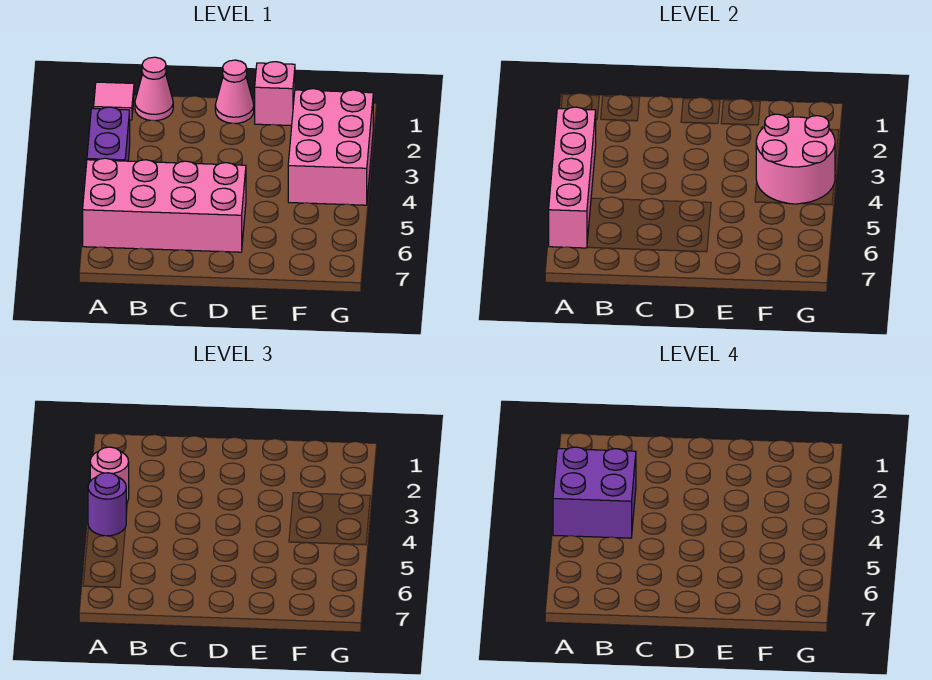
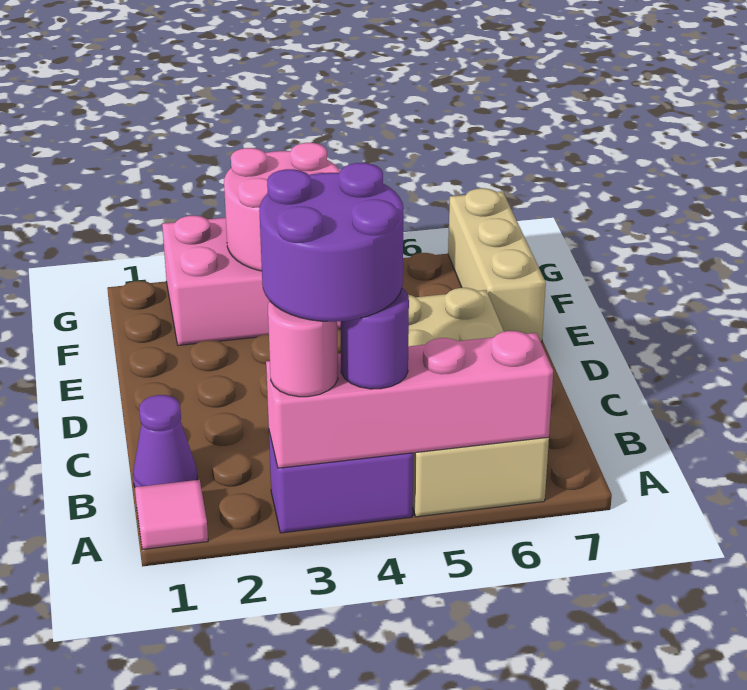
purple brick A3:B4 level 4 -> purple round brick A3:B4 level 4
pink brick A5:D6 level 1 -> tan brick A5:D6 level 1
pink cone B1 level 1 -> purple cone B1 level 1
pink cone D1 level 1 -> none
pink brick E1 level 1 -> none
none -> tan brick E7:G7 level 1

